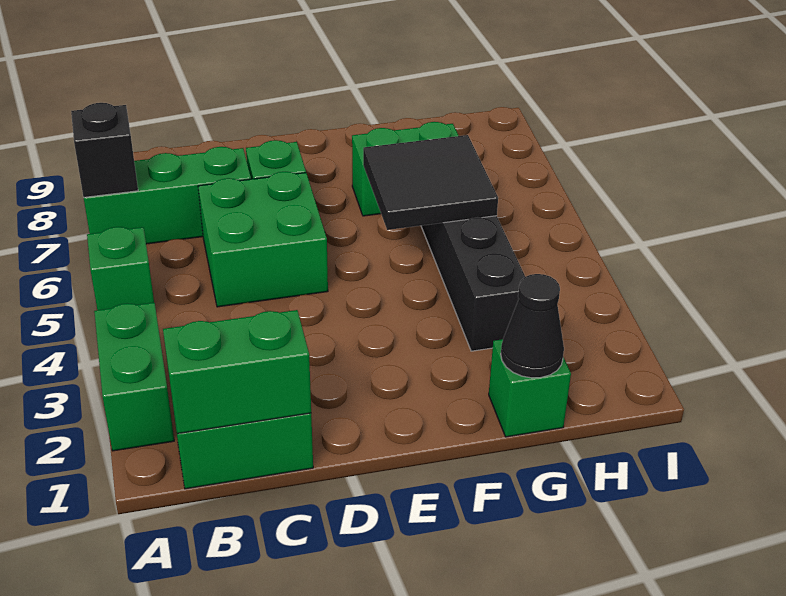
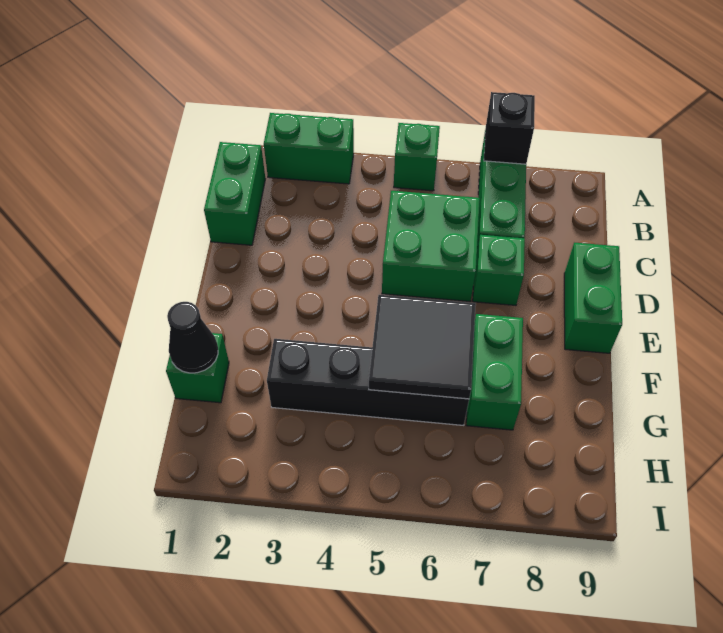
green brick B1:C1 level 2 -> green brick D9:E9 level 1

